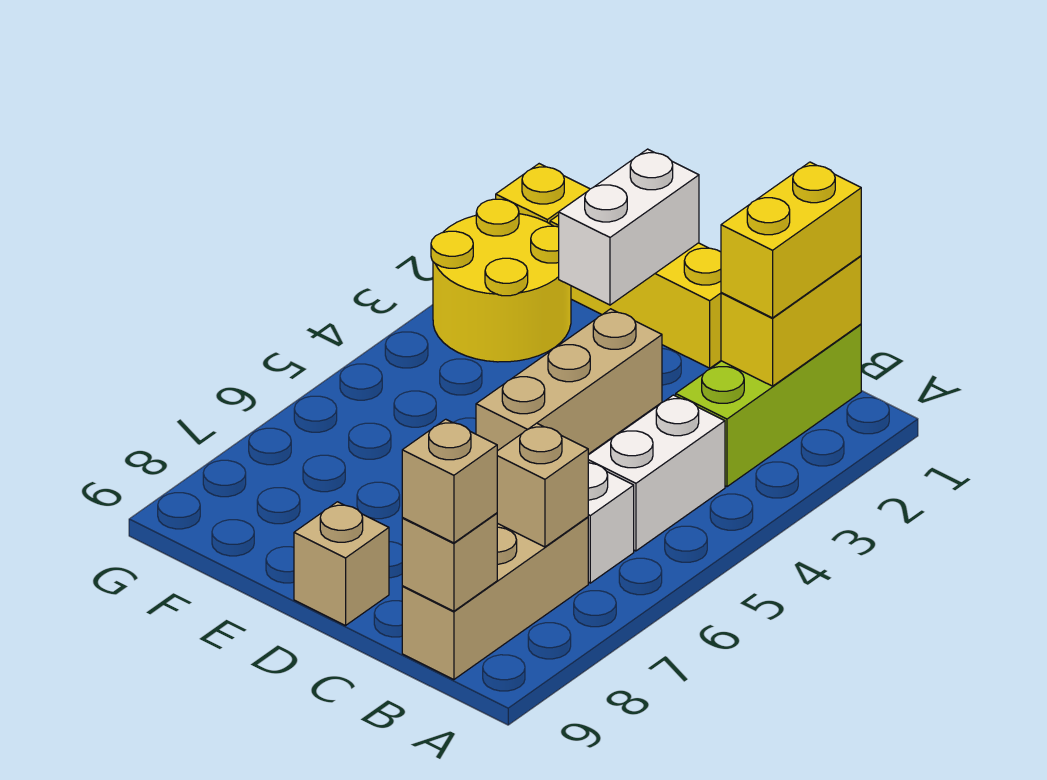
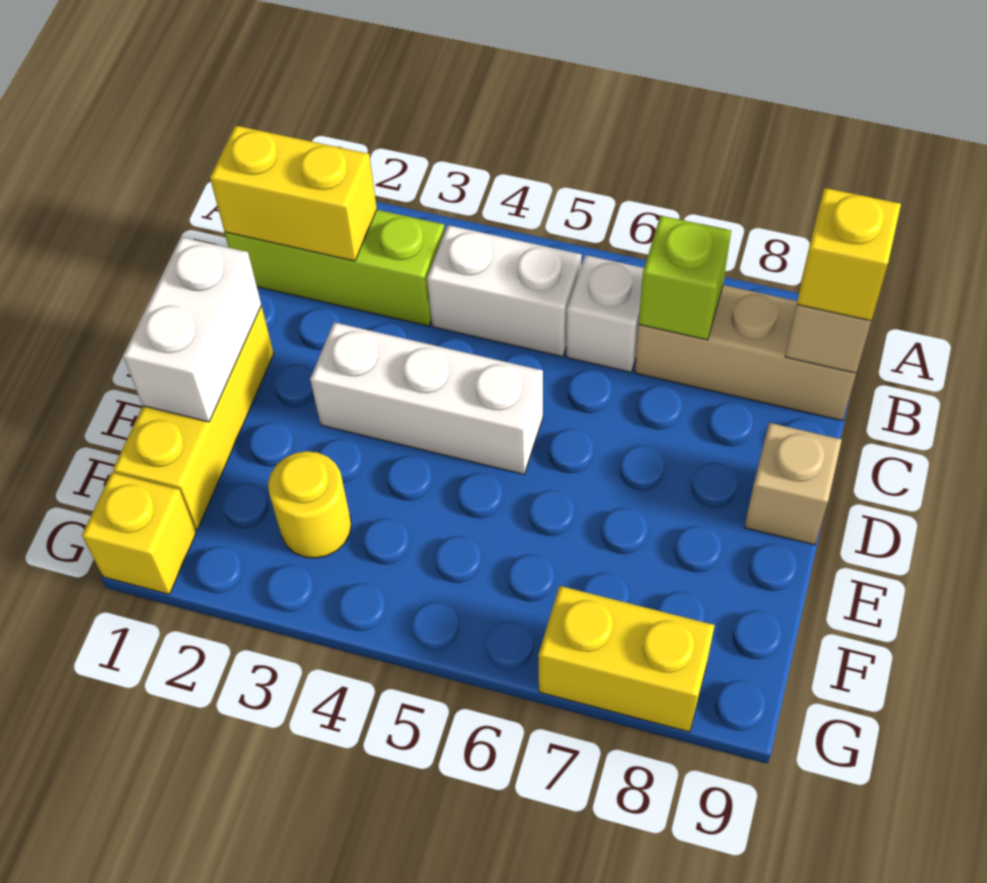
yellow brick B1:B2 level 3 -> yellow brick G7:G8 level 1
tan brick B7 level 2 -> lime brick B7 level 2
tan brick B9 level 3 -> yellow brick B9 level 3
tan brick D3:D5 level 1 -> white brick D3:D5 level 1
white brick E1:E2 level 2 -> white brick D1:E1 level 2
yellow round brick F2:G3 level 1 -> yellow round brick F3 level 1

